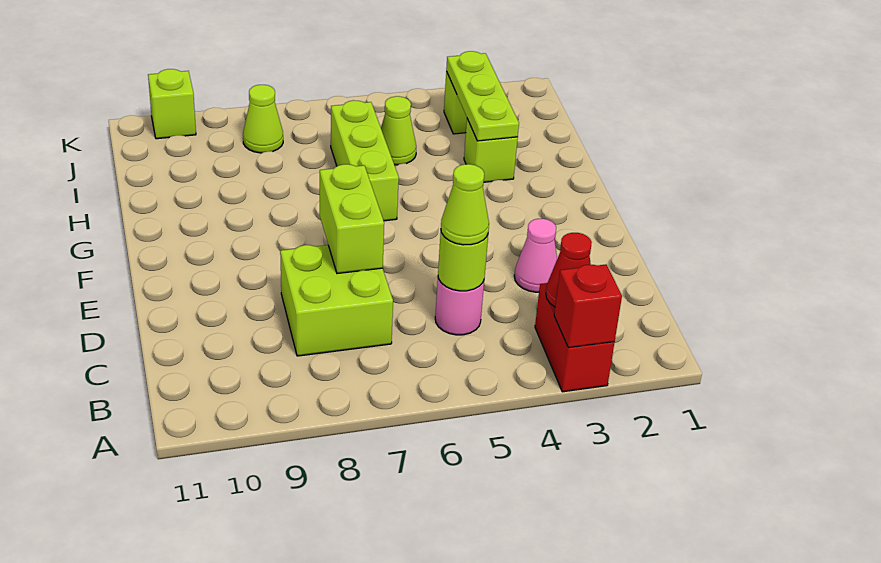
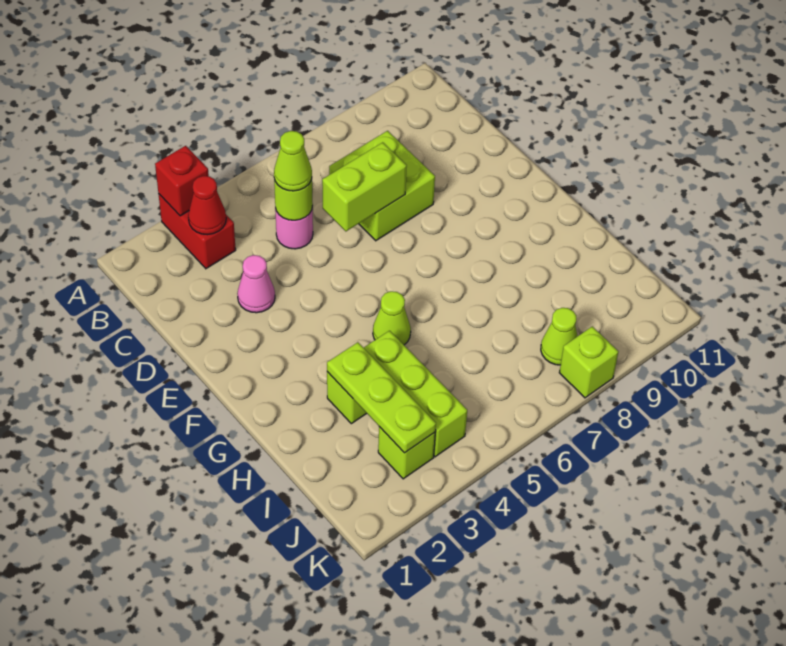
lime brick D7:E7 level 2 -> lime brick D6:D7 level 2
lime brick G6:I6 level 1 -> lime brick H4:J4 level 1
lime cone I5 level 1 -> lime cone G5 level 1
lime brick K10 level 1 -> lime brick K8 level 1

